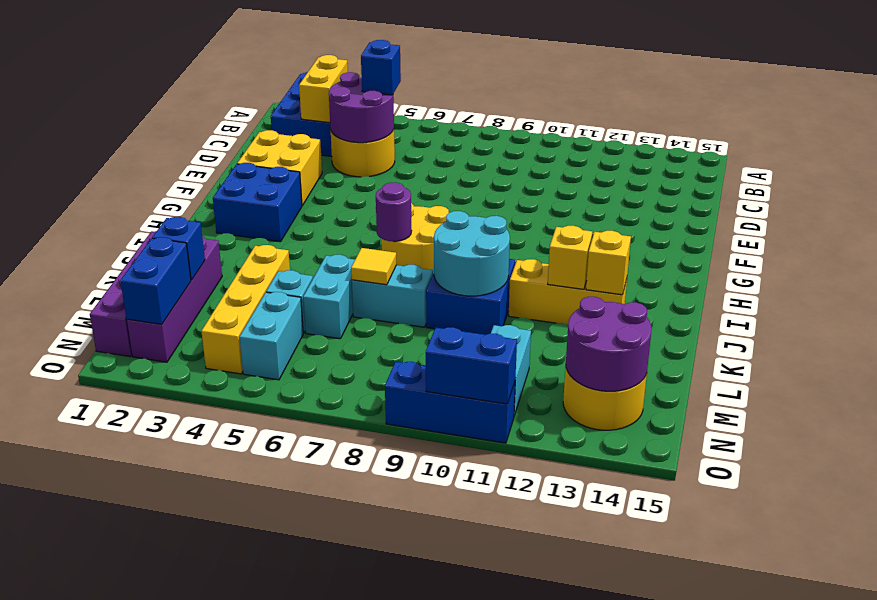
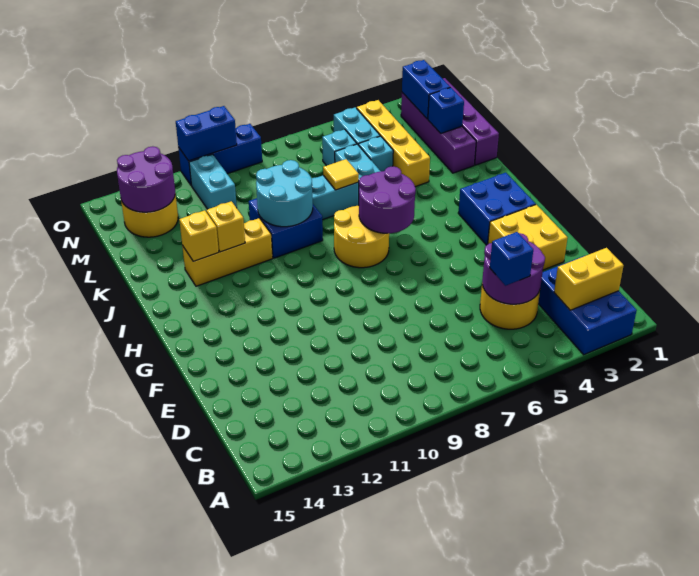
yellow brick B3:C3 level 2 -> yellow brick B2:B3 level 2
purple round brick I7 level 2 -> purple round brick H6:I7 level 2
none -> cyan brick M6 level 1

